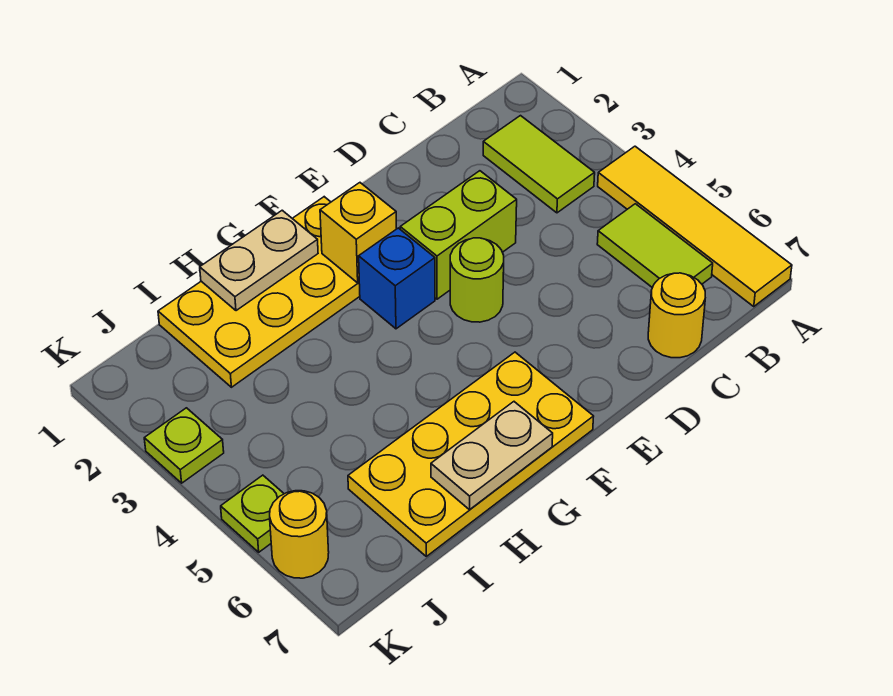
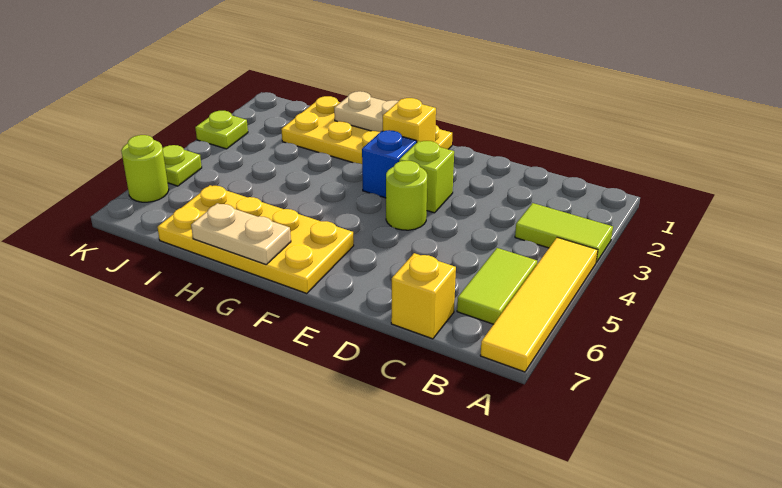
lime tile B2:B3 level 1 -> lime tile A3:B3 level 1
yellow round brick C7 level 1 -> yellow brick C7 level 1
lime brick D3:E3 level 1 -> lime brick E3 level 1
yellow round brick K6 level 1 -> lime round brick K6 level 1

